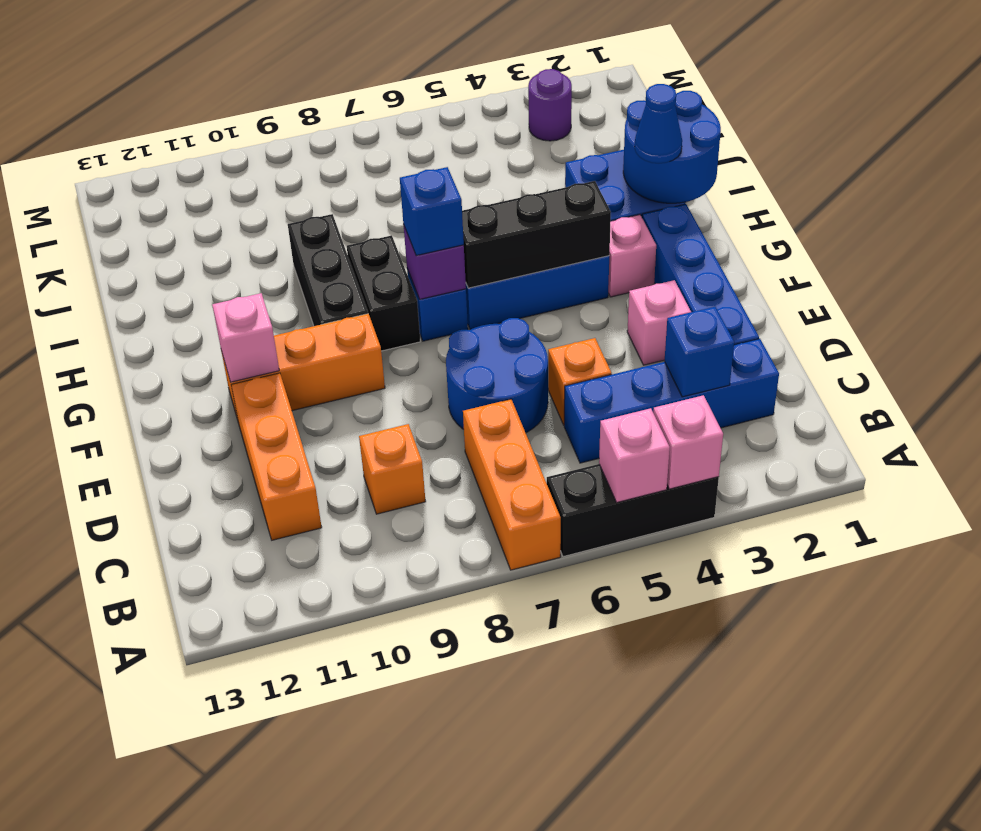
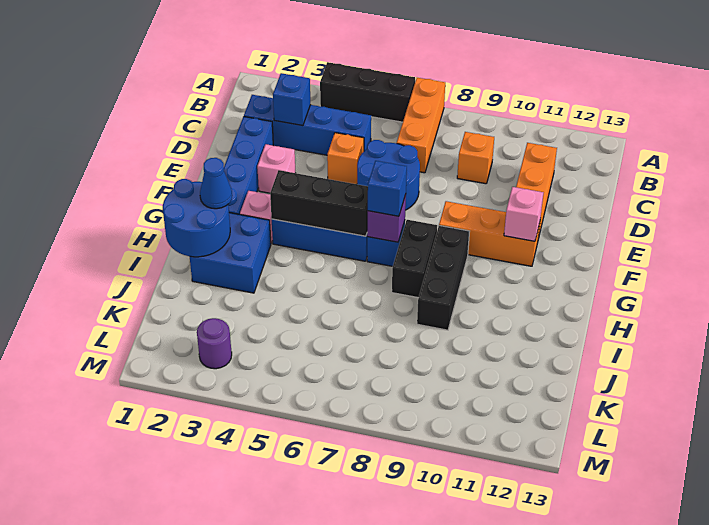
pink brick A4 level 2 -> none
pink brick A5 level 2 -> none

